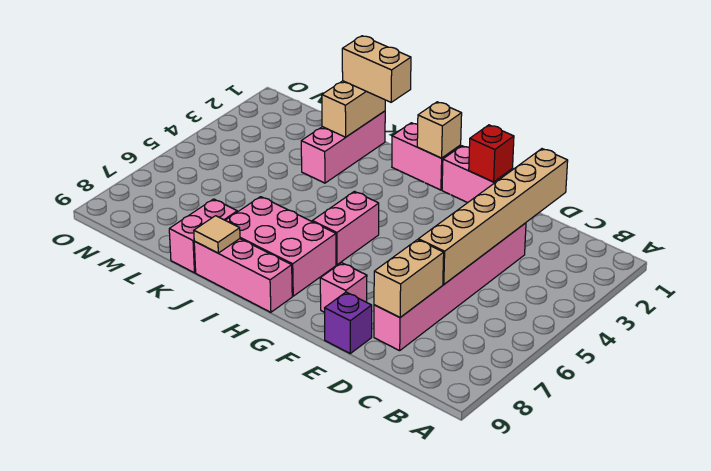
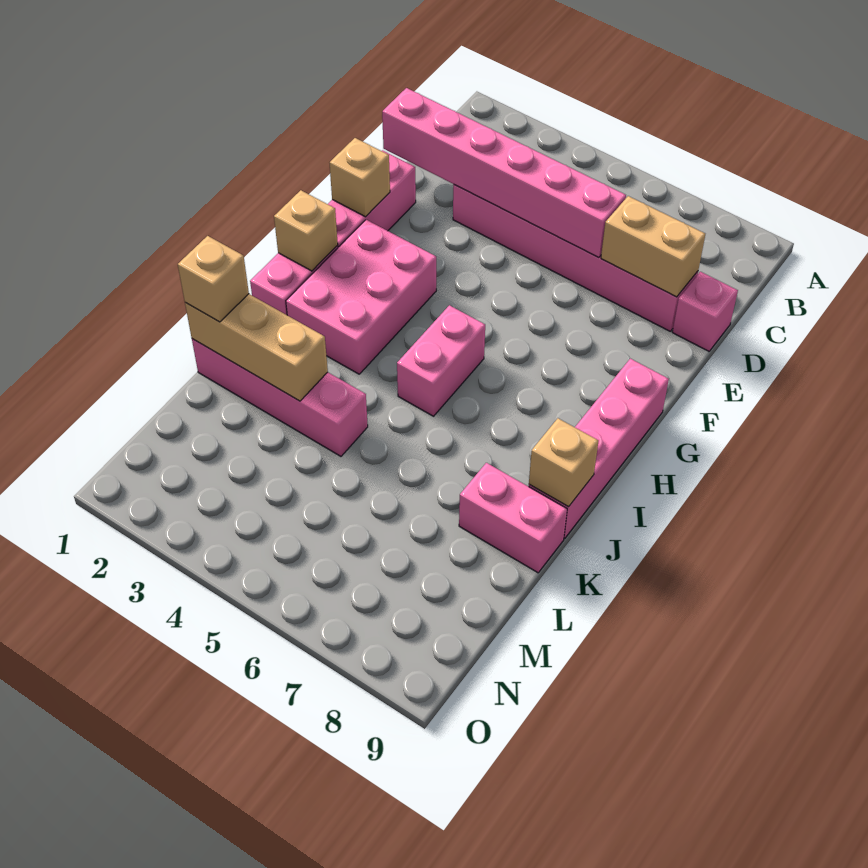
tan brick D1:D6 level 2 -> pink brick D1:D6 level 2
purple brick E9 level 1 -> none
red brick F1 level 2 -> tan brick F1 level 2
pink brick F8 level 1 -> pink brick D9 level 1
pink brick H5:H6 level 1 -> pink brick H5:I5 level 1
pink brick H7:J8 level 1 -> pink brick G2:I3 level 1
pink brick H9:J9 level 1 -> pink brick G9:J9 level 1
tan brick J1:K1 level 3 -> tan brick K1 level 3
tan tile J9 level 2 -> tan brick J9 level 2
pink brick K1:K3 level 1 -> pink brick K1:K4 level 1
tan brick K1:K2 level 2 -> tan brick K1:K3 level 2

